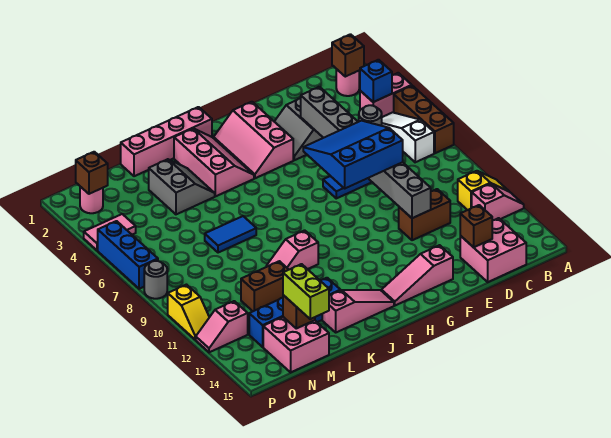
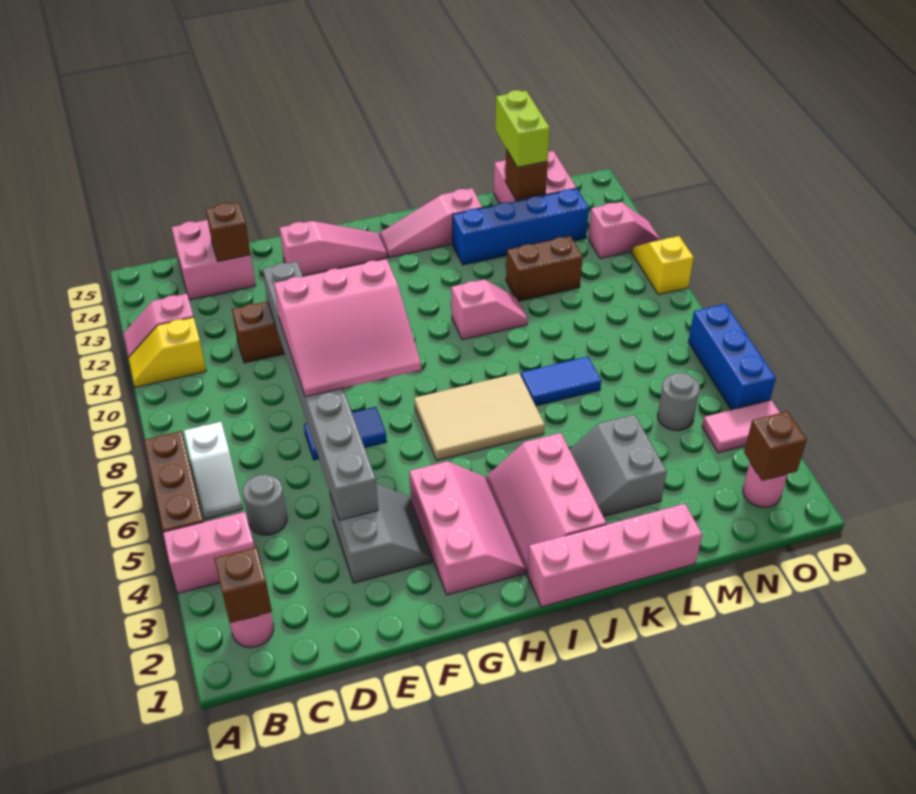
blue brick B4 level 2 -> none
white slope B5:B7 level 1 top 7 -> white slope B6:B7 level 1 top 7
blue slope E7:G9 level 3 top 9 -> pink slope E7:G9 level 3 top 9
none -> tan tile H6:J7 level 1
grey round brick P8 level 1 -> grey round brick N5 level 1

